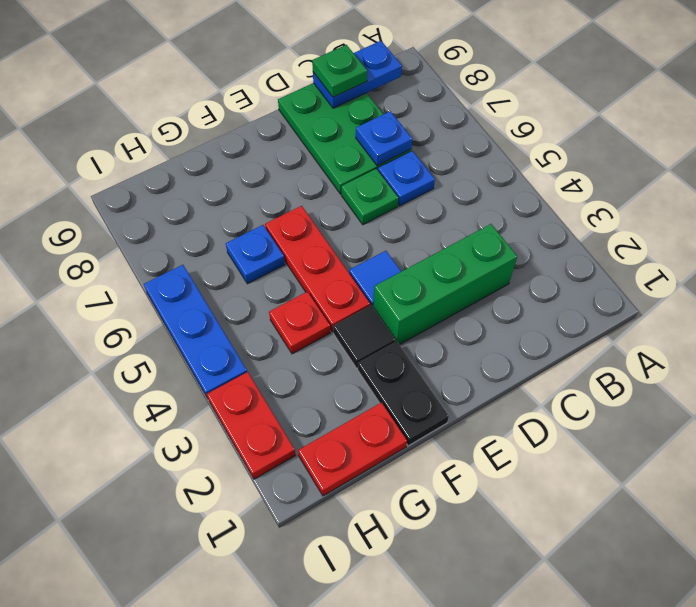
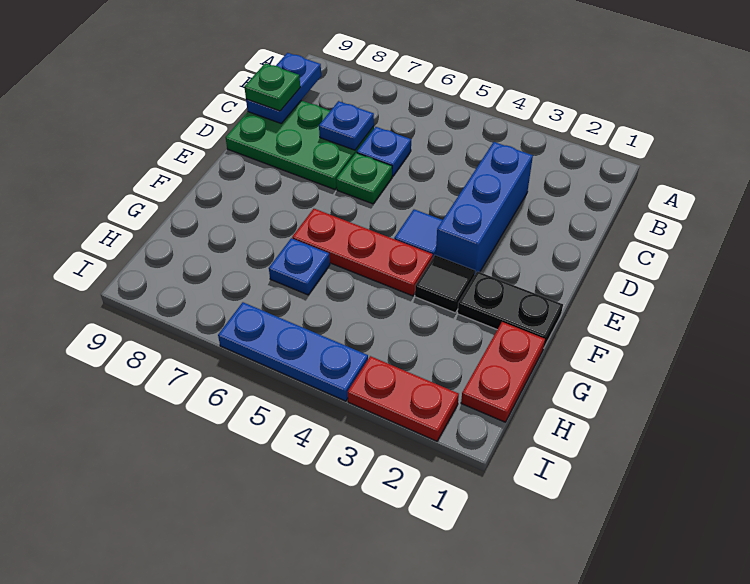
green brick C3:E3 level 1 -> blue brick C3:E3 level 1
red plate G4 level 1 -> none

